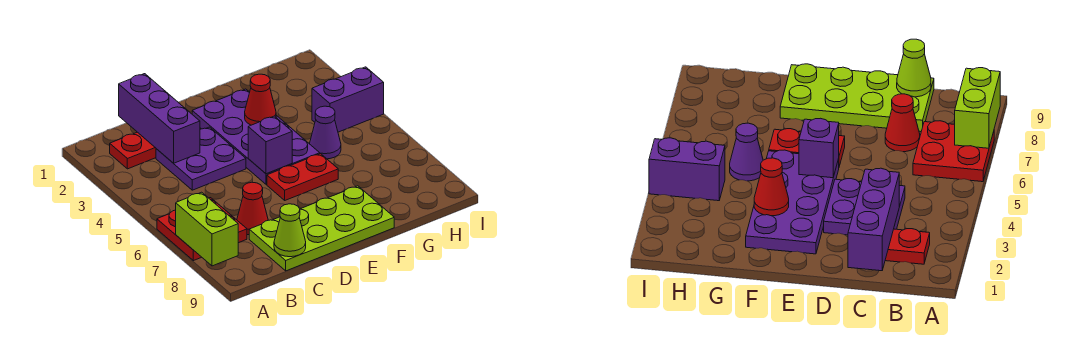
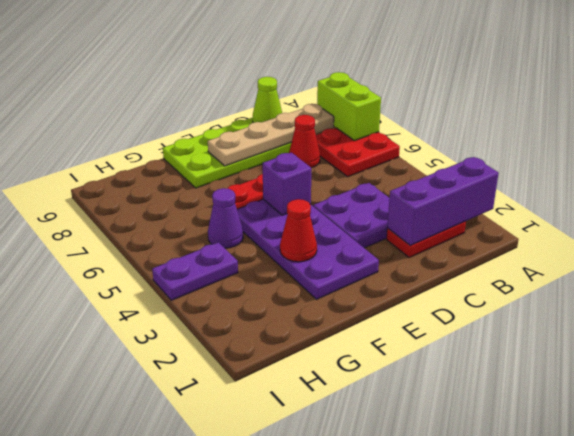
none -> tan plate B8:E8 level 2
purple brick C1:C3 level 2 -> purple brick A2:C2 level 2
purple brick H4:I4 level 1 -> purple plate H4:I4 level 1

